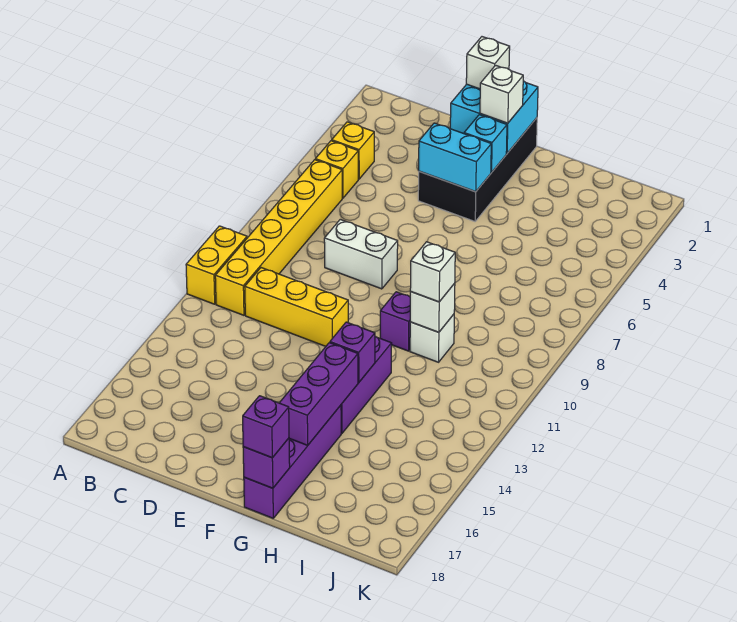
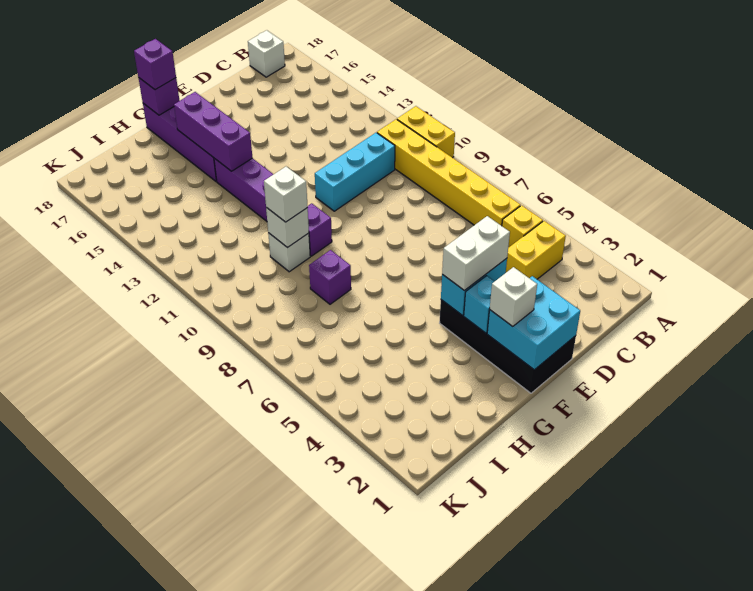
yellow brick B4 level 1 -> yellow brick B4:C4 level 1
yellow brick C11:E11 level 1 -> cyan brick C11:E11 level 1
white brick D8:E8 level 1 -> white brick E4:F4 level 3
white brick E1 level 3 -> white brick B18 level 1
purple brick G13 level 2 -> purple brick H8 level 1

